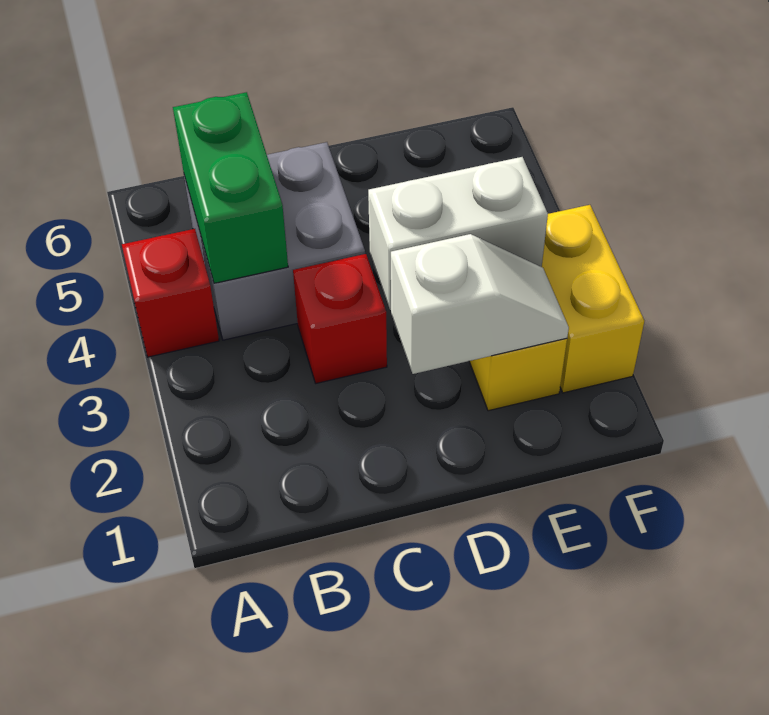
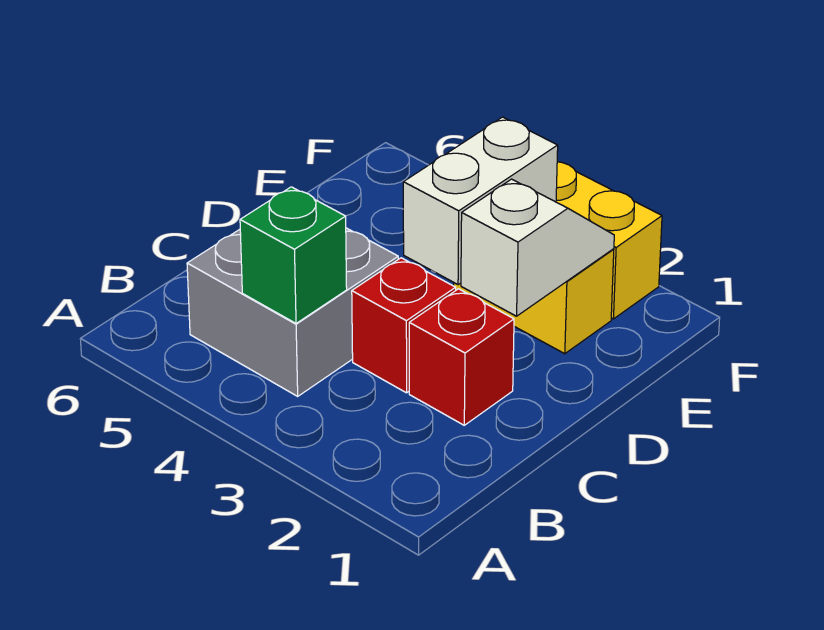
red brick A4 level 1 -> red brick C2 level 1
green brick B4:B5 level 2 -> green brick B4 level 2

